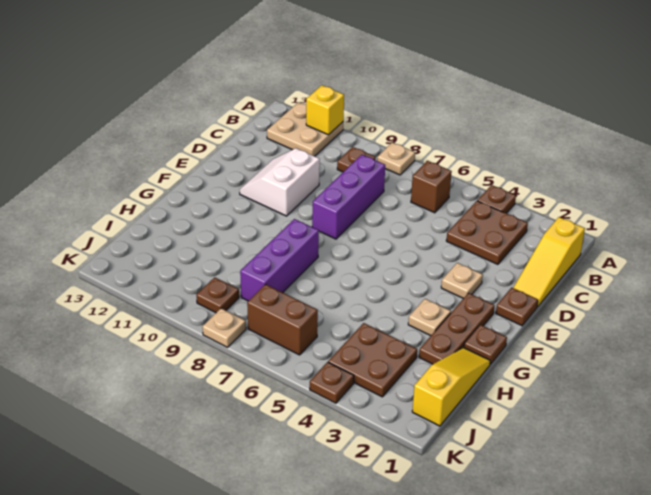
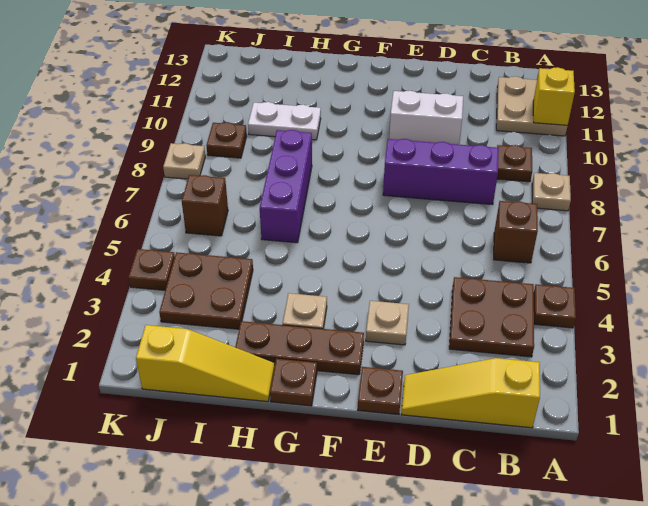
purple brick G8:I8 level 1 -> purple brick H6:H8 level 1
none -> white plate H10:I10 level 1
brown brick J6:J7 level 1 -> brown brick J6 level 1

